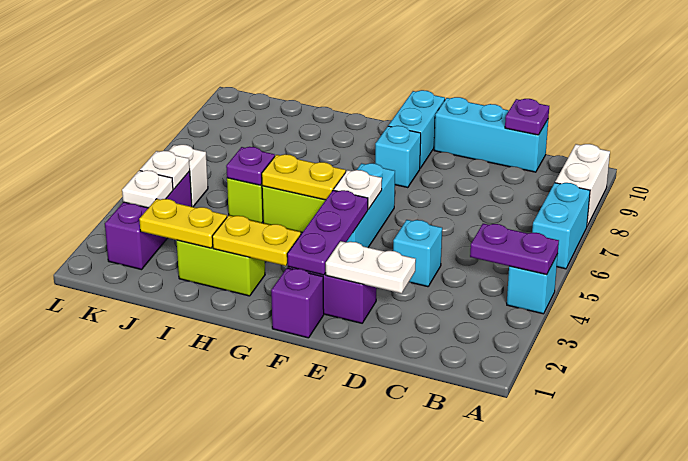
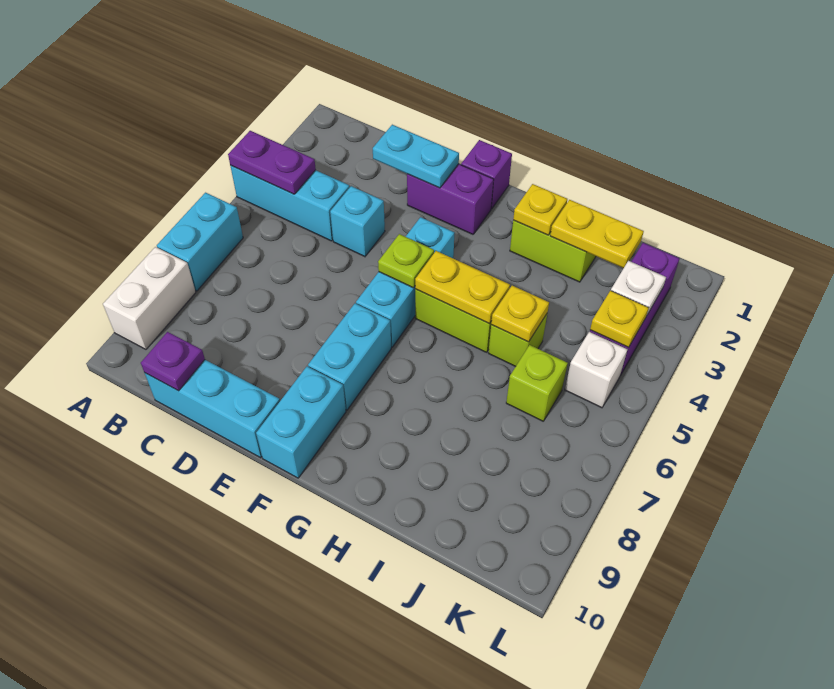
cyan brick A4 level 1 -> cyan brick A4:C4 level 1
white plate D2:E2 level 2 -> cyan plate D2:E2 level 2
purple plate F2:F4 level 2 -> none
white plate F5 level 2 -> lime plate F5 level 2
cyan brick F8 level 1 -> cyan brick F7:F8 level 1
yellow plate G2:H2 level 2 -> yellow plate H2 level 2
purple plate I5 level 2 -> yellow plate I5 level 2
none -> lime brick J6 level 1
white plate K4 level 2 -> yellow plate K4 level 2

